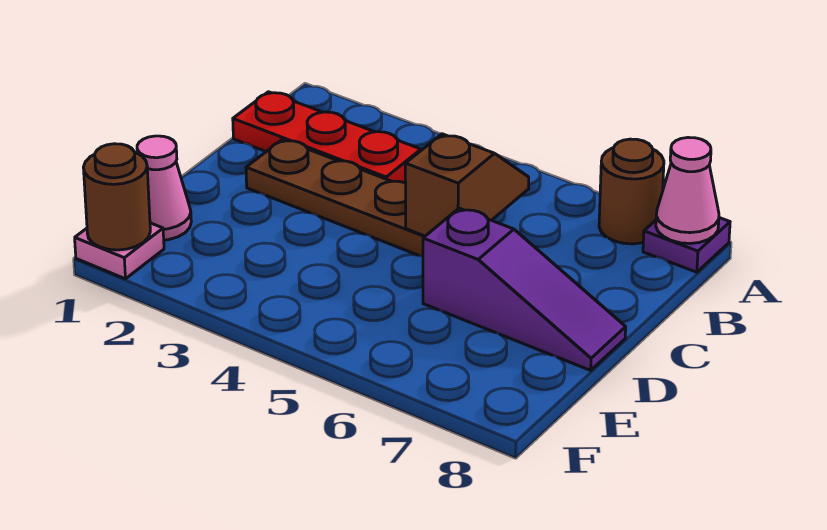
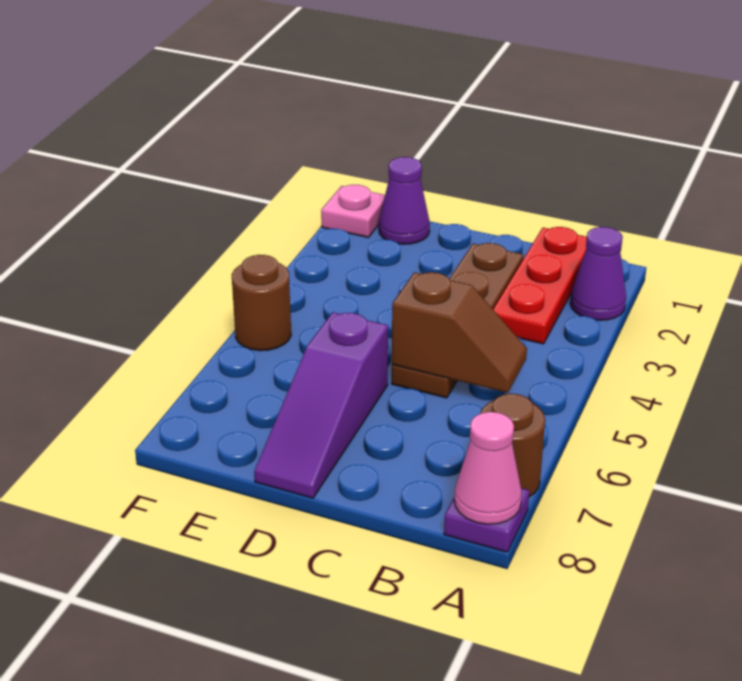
none -> purple cone A2 level 1
pink cone E1 level 1 -> purple cone E1 level 1
brown round brick F1 level 2 -> brown round brick F5 level 1

